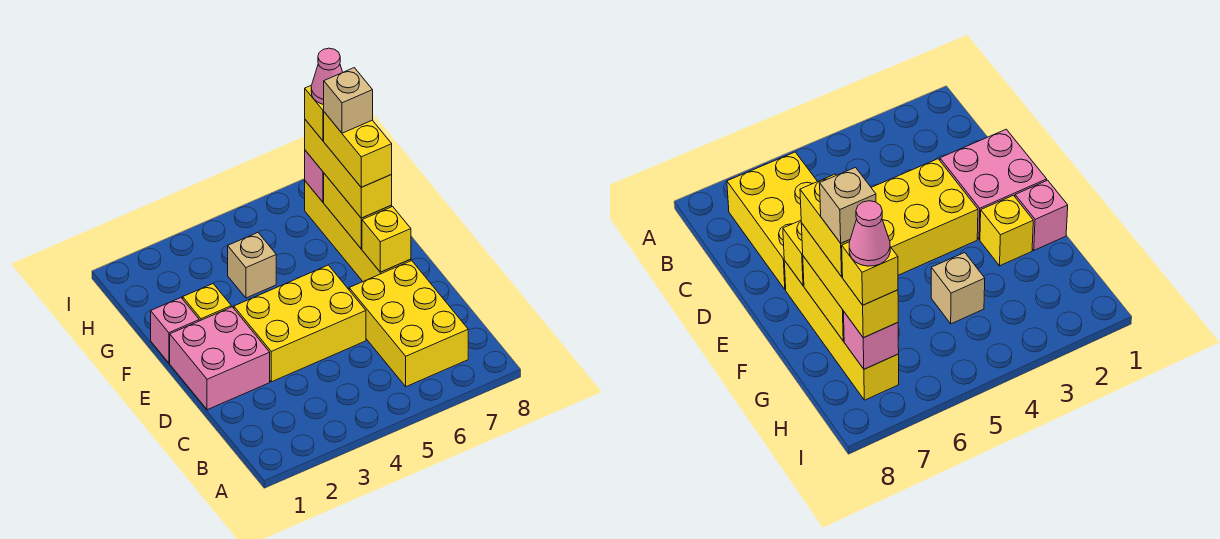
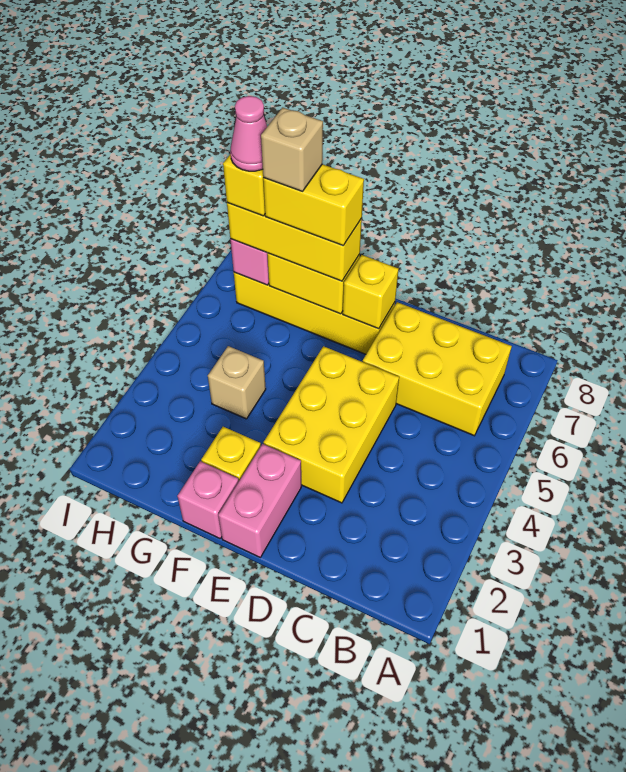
pink brick D1:E2 level 1 -> pink brick E1:E2 level 1

